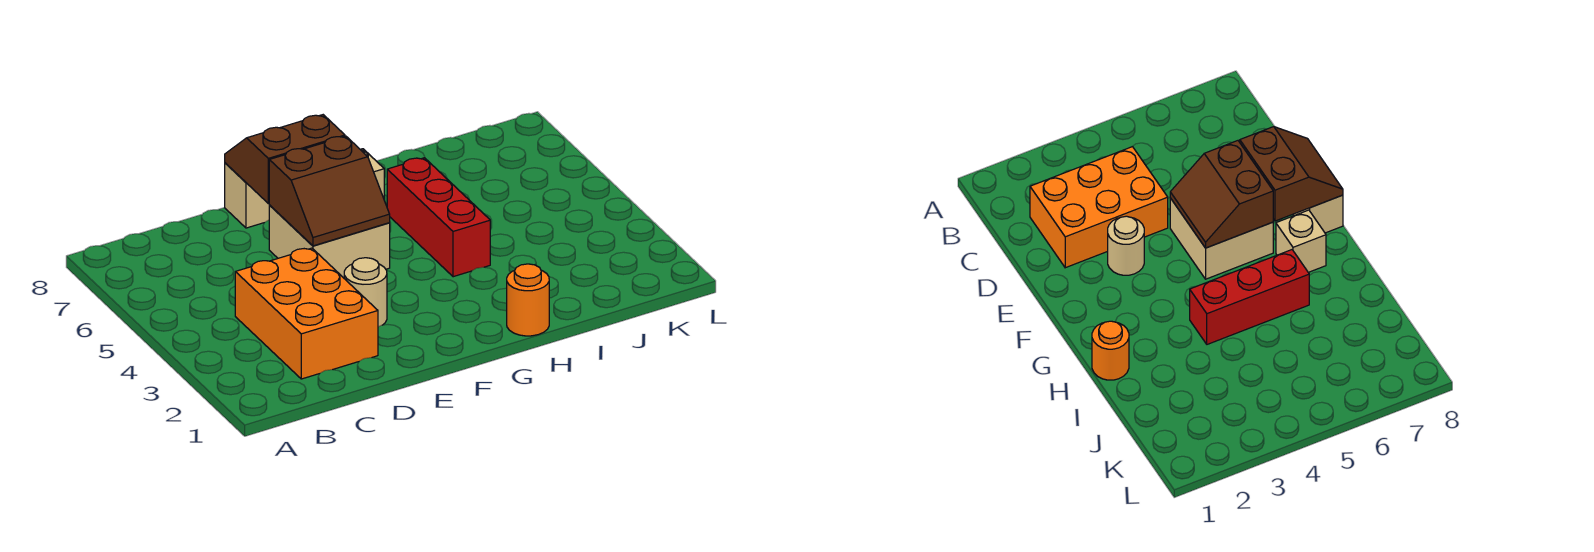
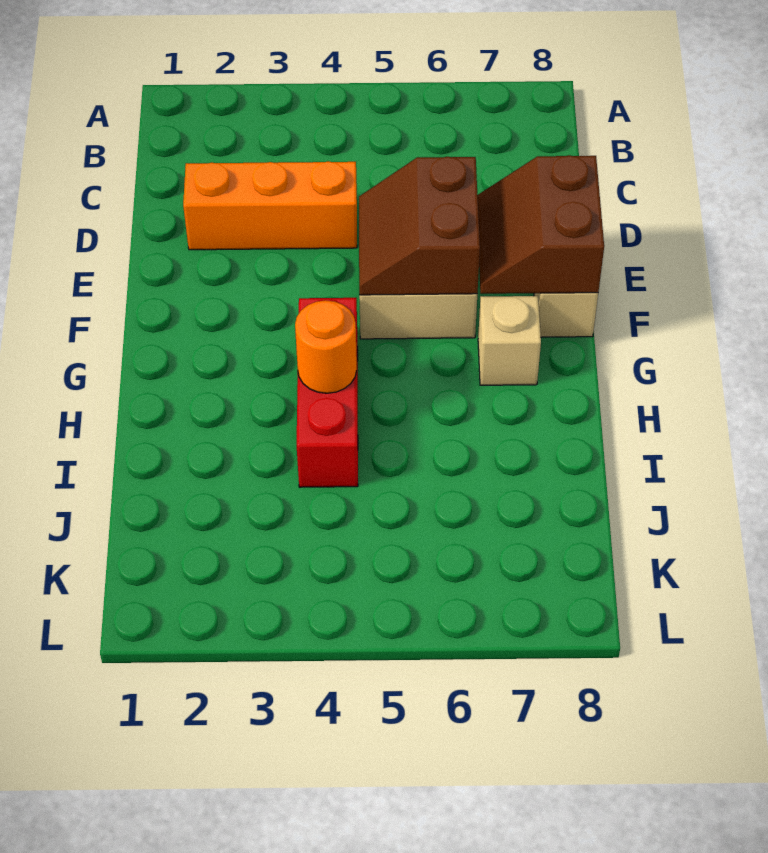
orange brick C2:D4 level 1 -> orange brick D2:D4 level 1
tan round brick E3 level 1 -> none
brown slope E7:F8 level 2 top 7 -> brown slope E7:F8 level 2 top 8
orange round brick H1 level 1 -> orange round brick H4 level 2
red brick H4:H6 level 1 -> red brick G4:I4 level 1

